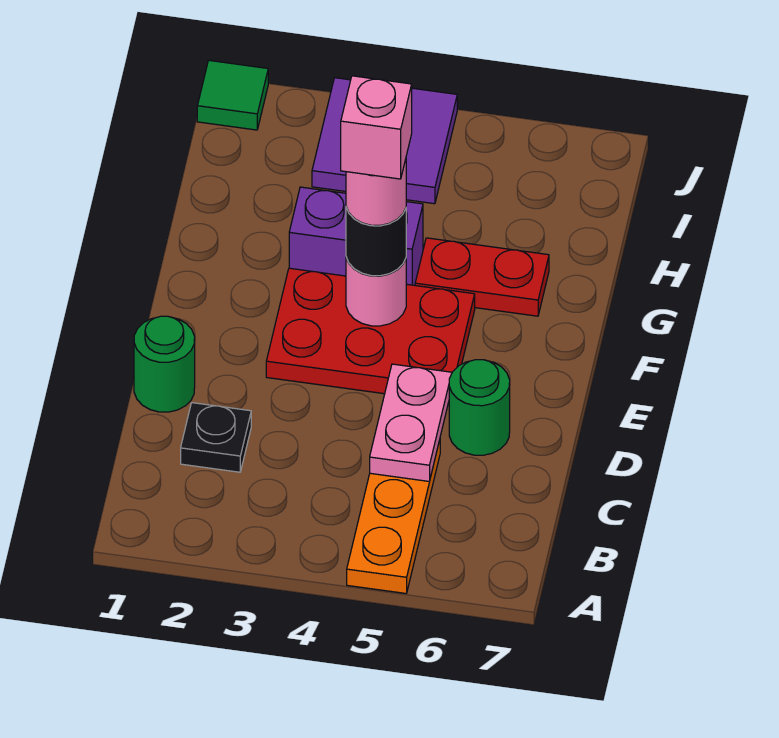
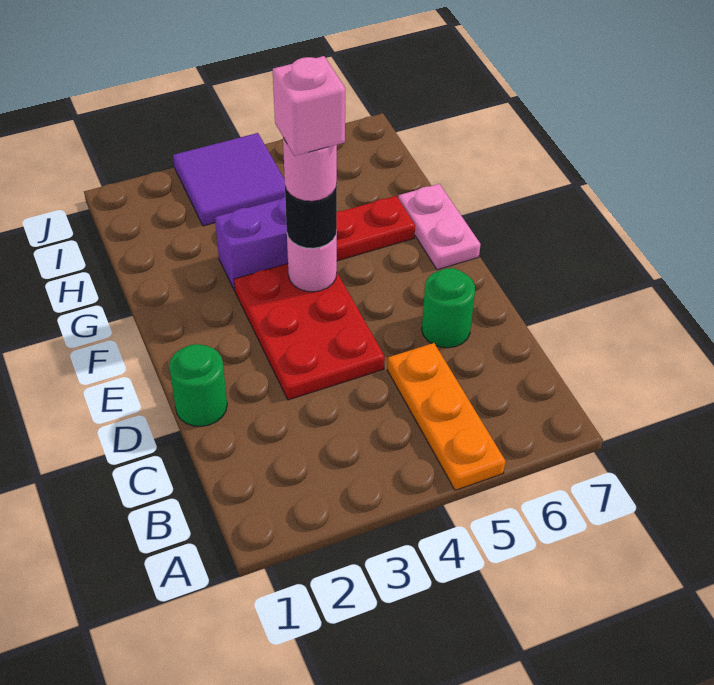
black plate C2 level 1 -> none
pink plate C5:D5 level 2 -> pink plate F7:G7 level 1
red plate E3:F5 level 1 -> red plate D3:F4 level 1
green tile J1 level 1 -> none

